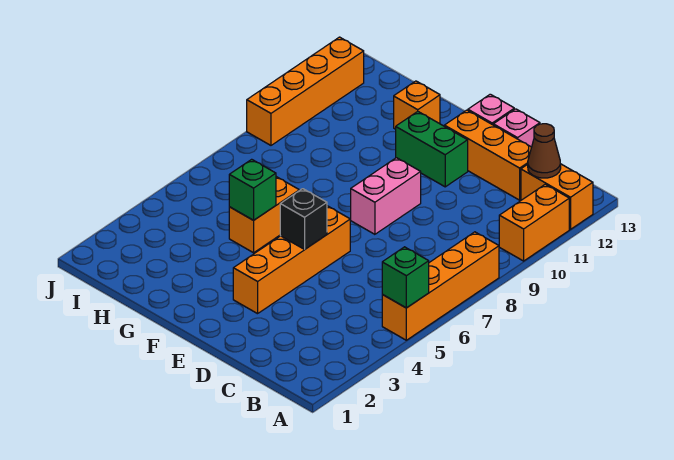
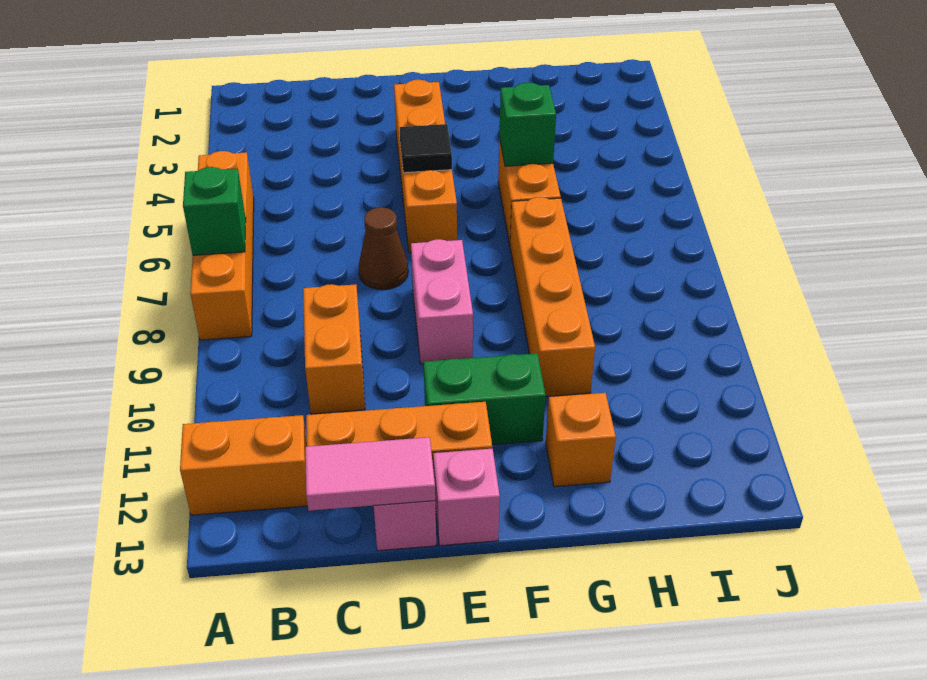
green brick A5 level 2 -> green brick A7 level 2
orange brick A10:A11 level 1 -> orange brick C9:C10 level 1
brown cone B12 level 2 -> brown cone D7 level 1
none -> pink tile C13:D13 level 2
black brick E5 level 2 -> black tile E5 level 2
orange brick J9:J12 level 1 -> orange brick G7:G10 level 1

